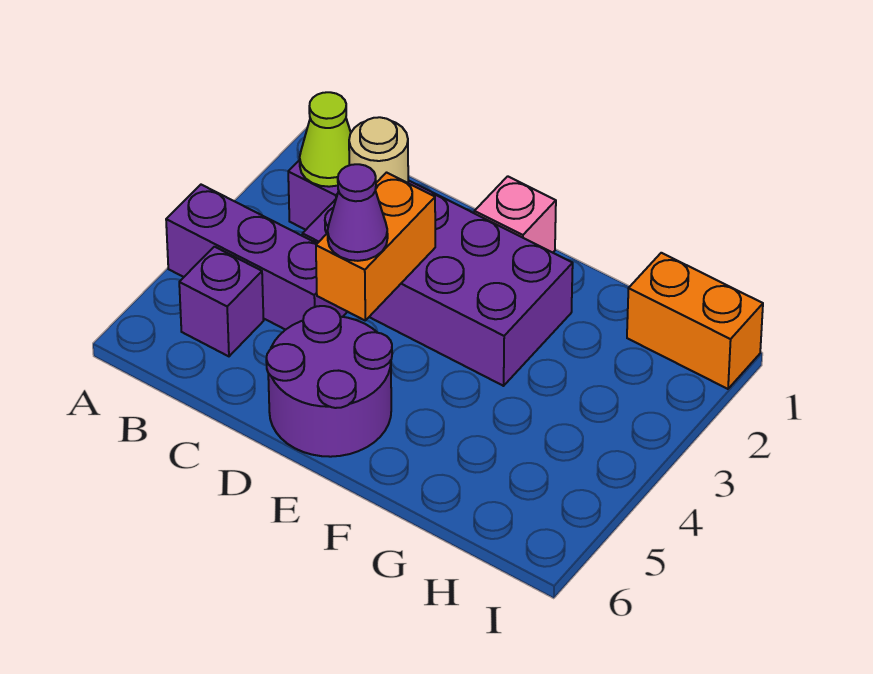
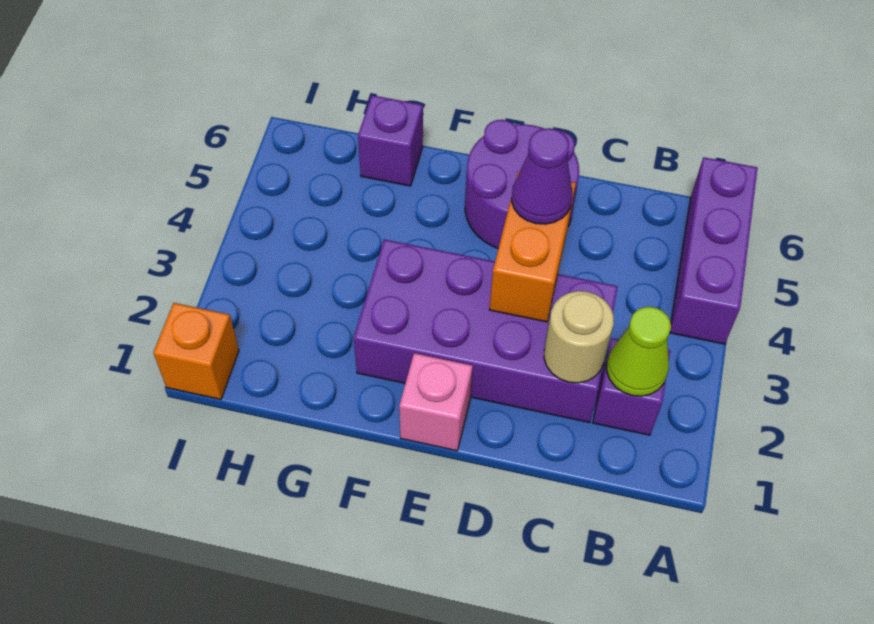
purple brick A4:C4 level 1 -> purple brick A4:A6 level 1
purple brick B5 level 1 -> purple brick G6 level 1
orange brick H1:I1 level 1 -> orange brick I1 level 1

